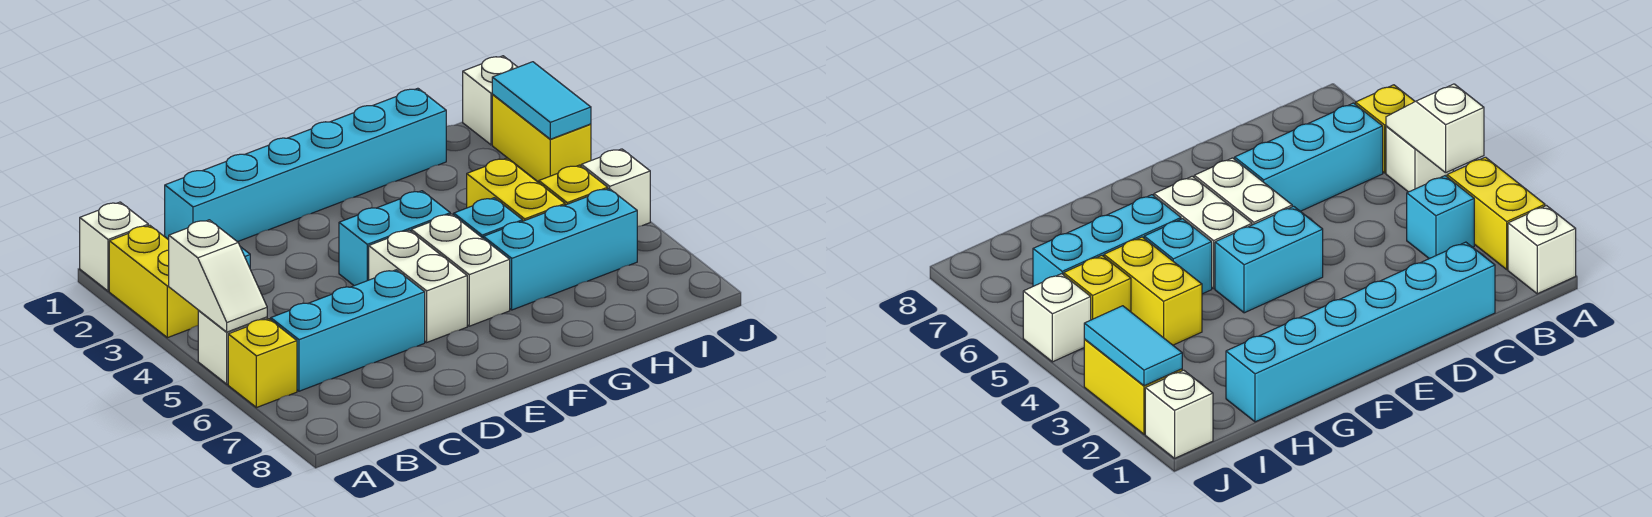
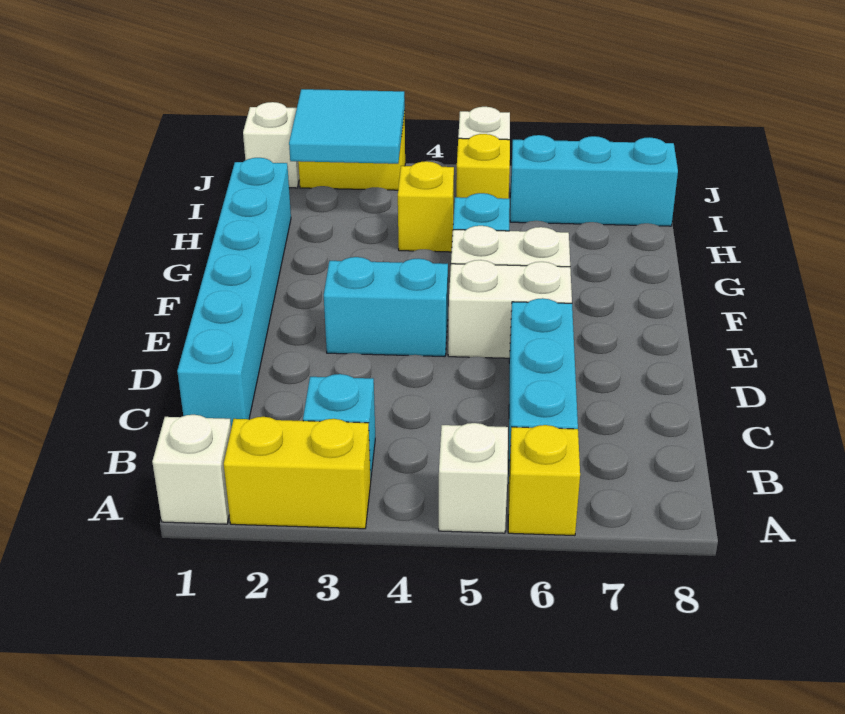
white slope A4:A5 level 2 top 4 -> none
cyan brick E4:F4 level 1 -> cyan brick E3:E4 level 1
cyan brick G6:I6 level 1 -> cyan brick I6:I8 level 1
yellow brick H4:H5 level 1 -> yellow brick H4 level 1
cyan tile J2:J3 level 2 -> cyan tile I2:J3 level 2

